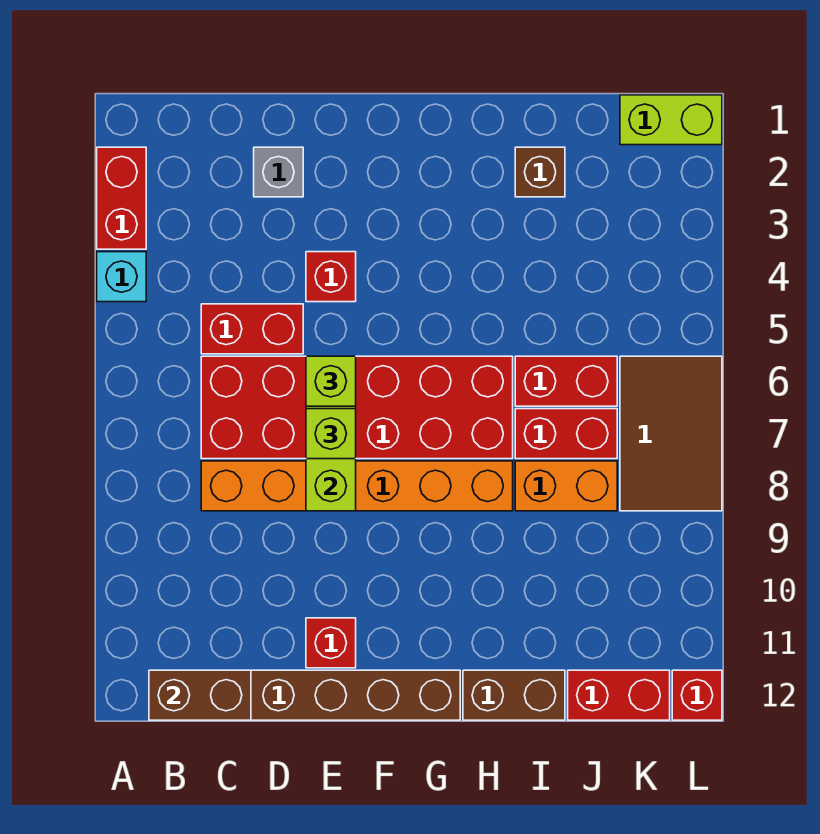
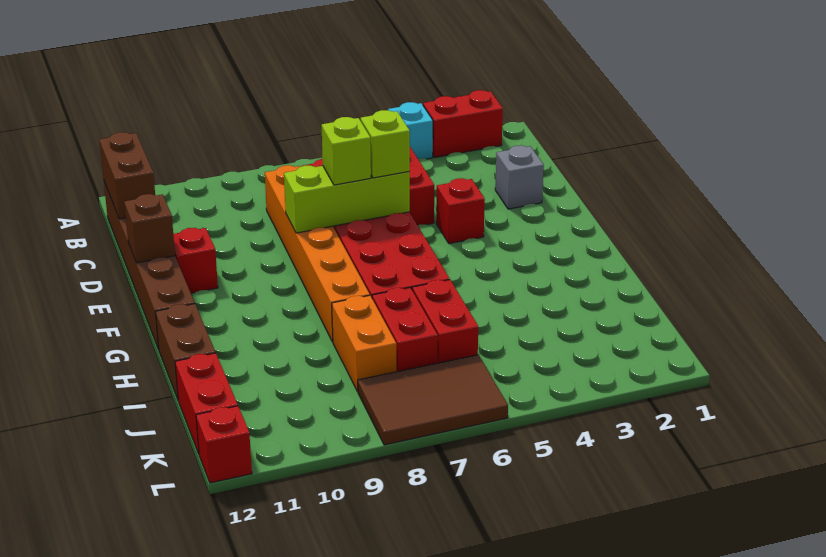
brown brick I2 level 1 -> brown brick E12 level 2
lime brick K1:L1 level 1 -> none

